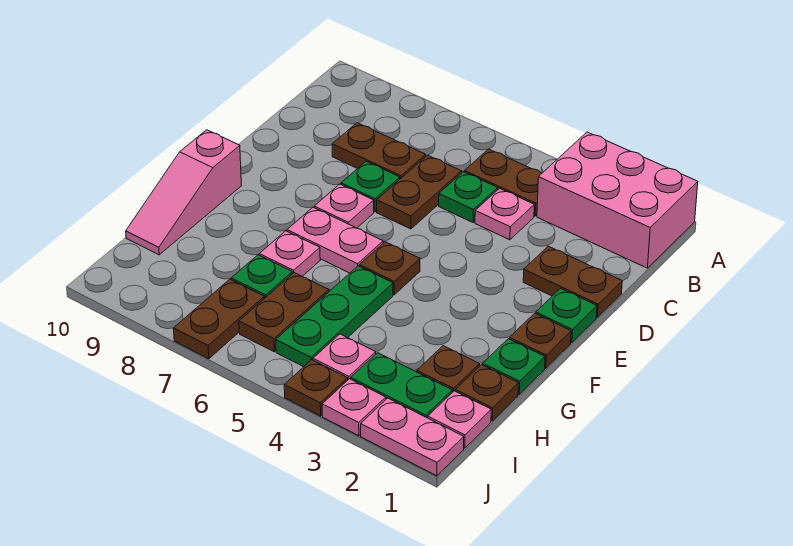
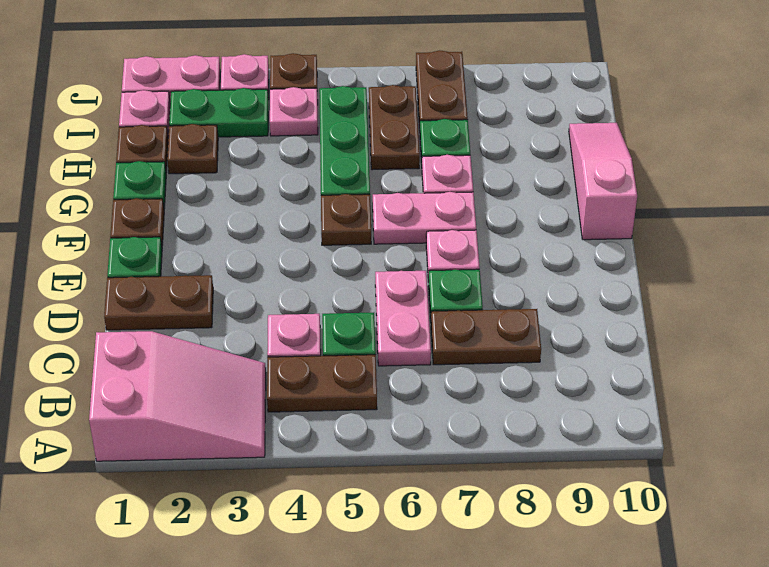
pink brick A1:B3 level 1 -> pink slope A1:B3 level 1 top 1
brown plate C6:D6 level 1 -> pink plate C6:D6 level 1

